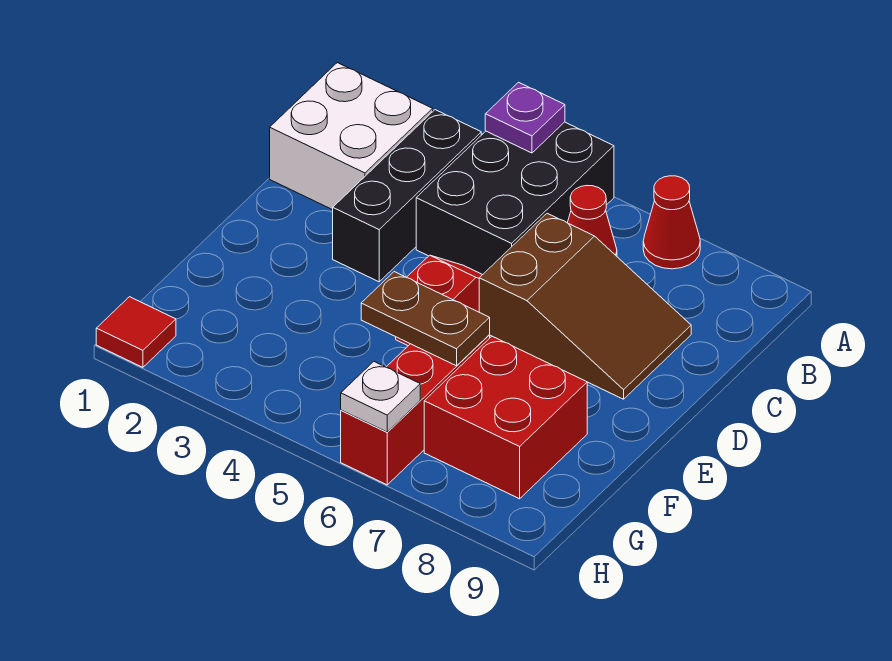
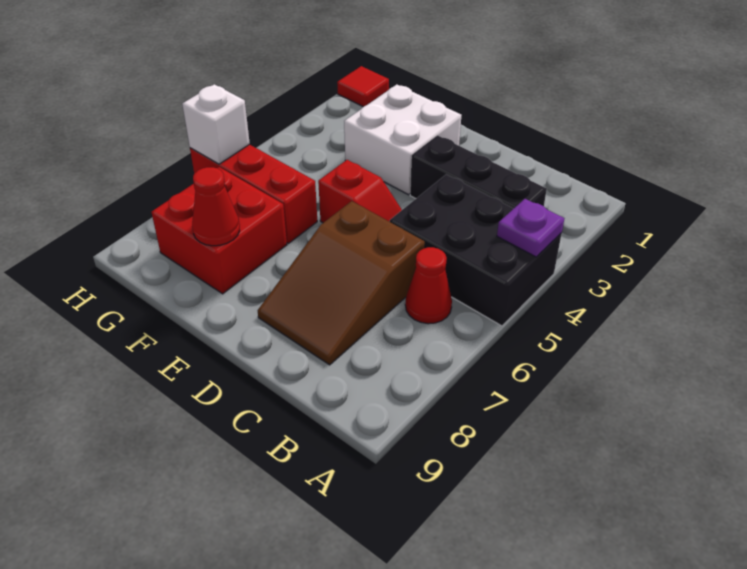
red cone A7 level 1 -> red cone F8 level 2
white brick B1:C2 level 1 -> white brick E2:F3 level 1
brown plate F5:F6 level 2 -> none
white plate H6 level 2 -> white brick H6 level 2

